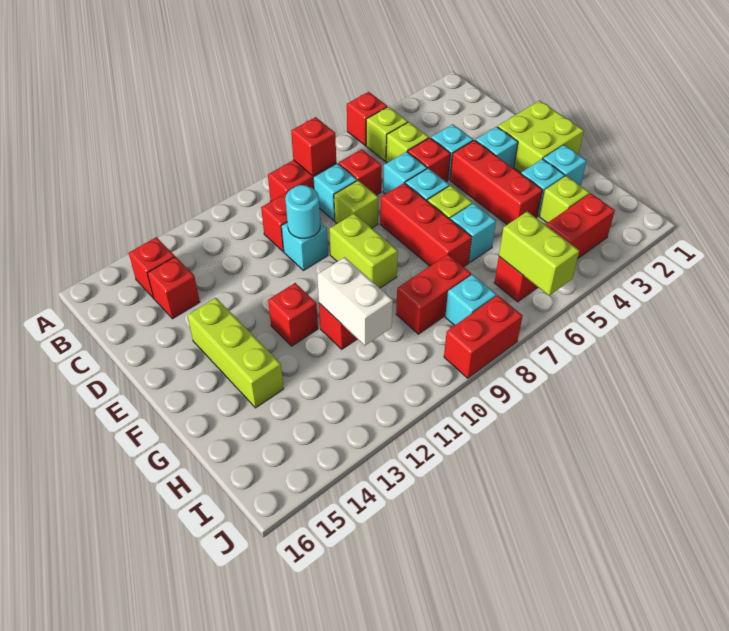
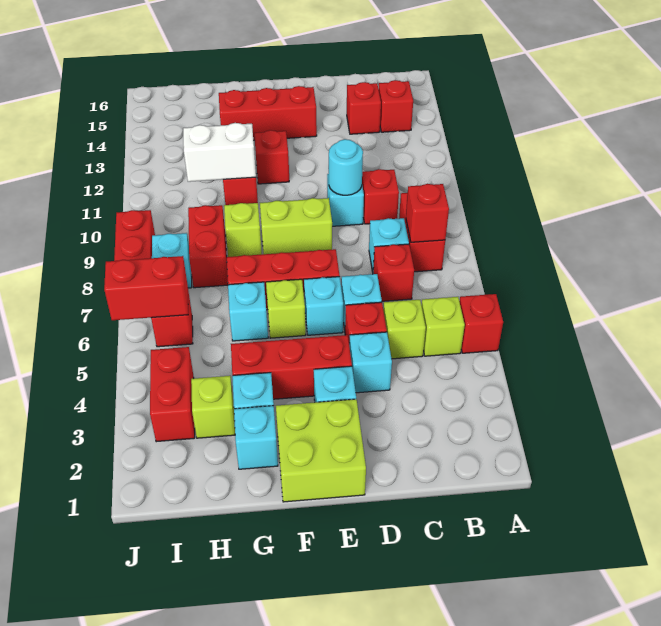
lime brick D8 level 1 -> lime brick G9 level 1
lime brick E14:G14 level 1 -> red brick E14:G14 level 1
lime brick I6:J6 level 2 -> red brick I6:J6 level 2

